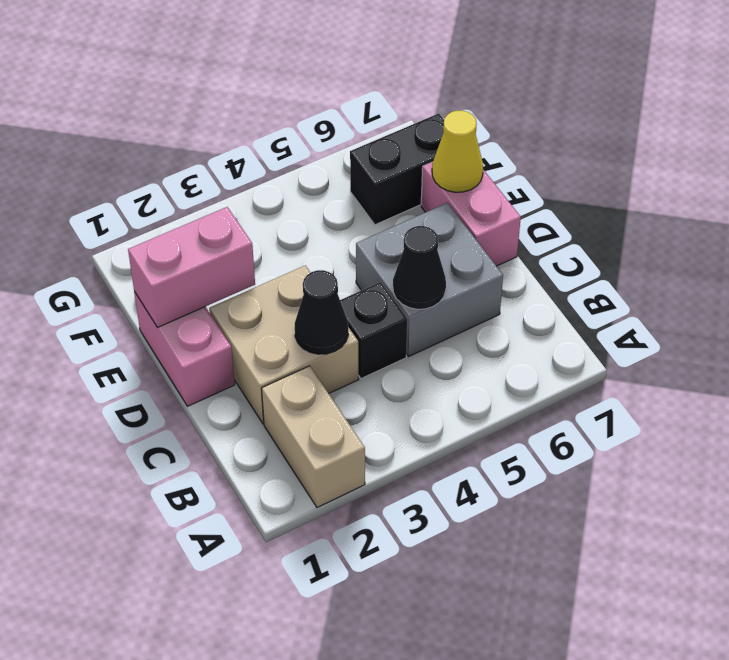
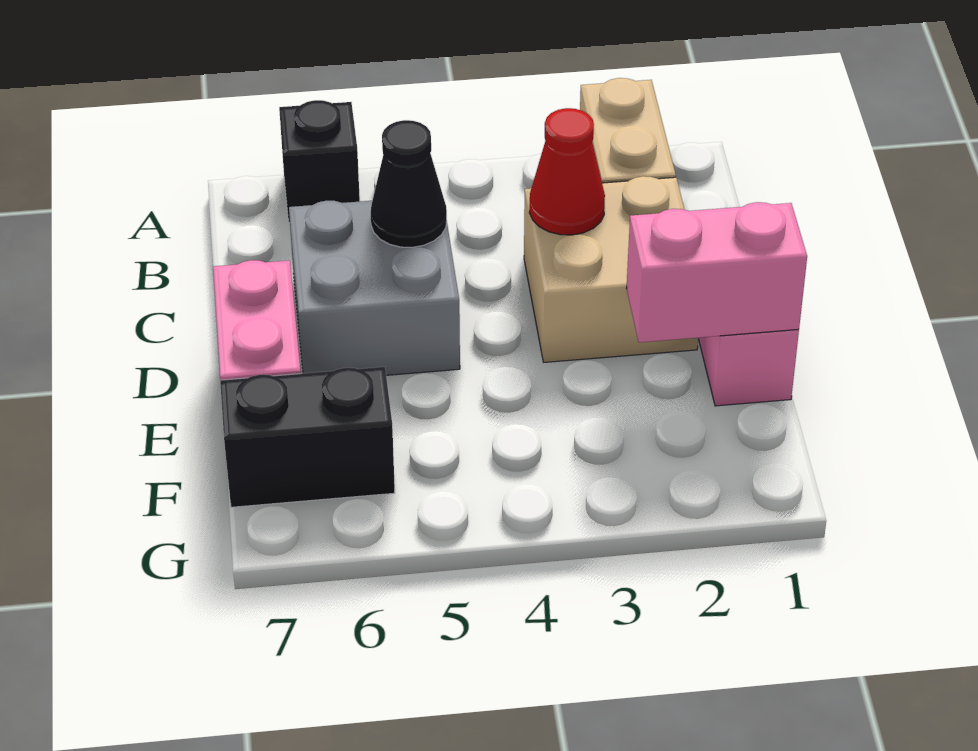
black cone C3 level 2 -> red cone C3 level 2
black brick C4 level 1 -> black brick A6 level 1
yellow cone E7 level 2 -> none

